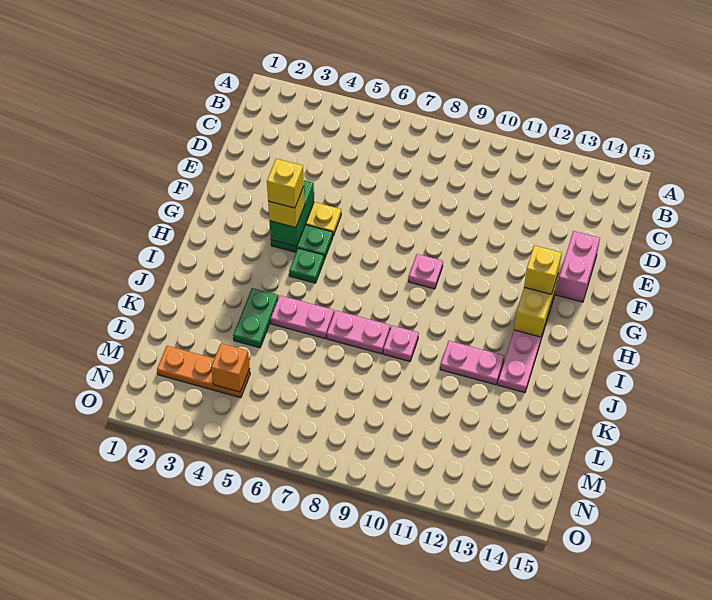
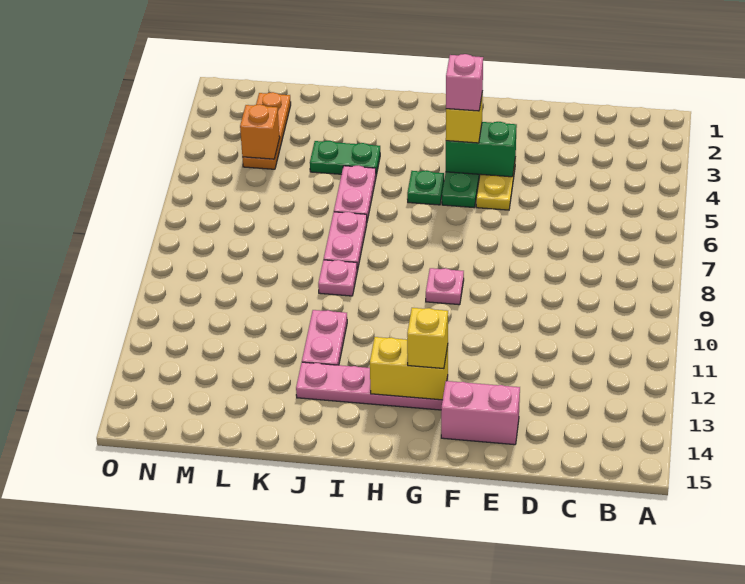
yellow brick G4 level 4 -> pink brick G4 level 4

